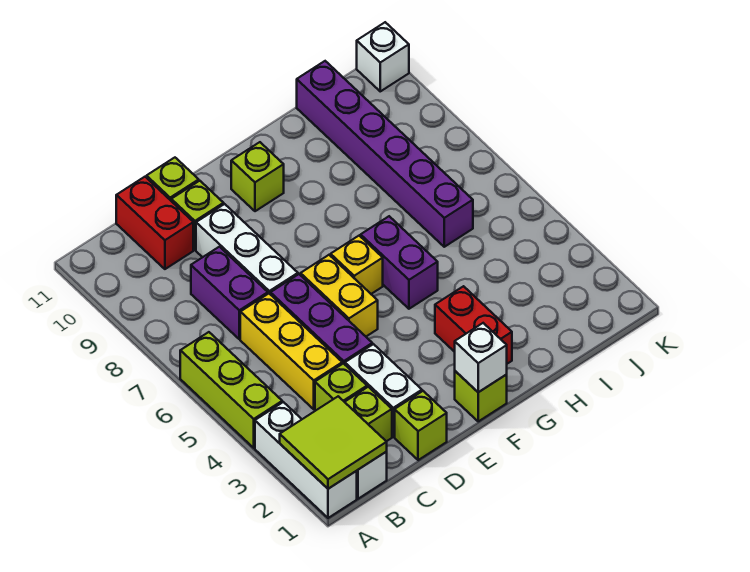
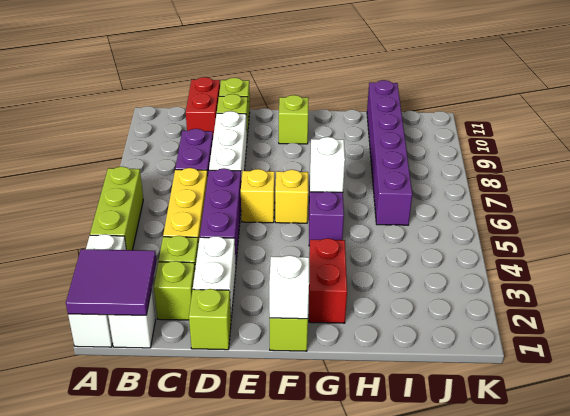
lime tile A1:B2 level 2 -> purple tile A1:B2 level 2
yellow brick E5:E6 level 1 -> yellow brick E6 level 1
white brick K11 level 1 -> white brick G6 level 2

